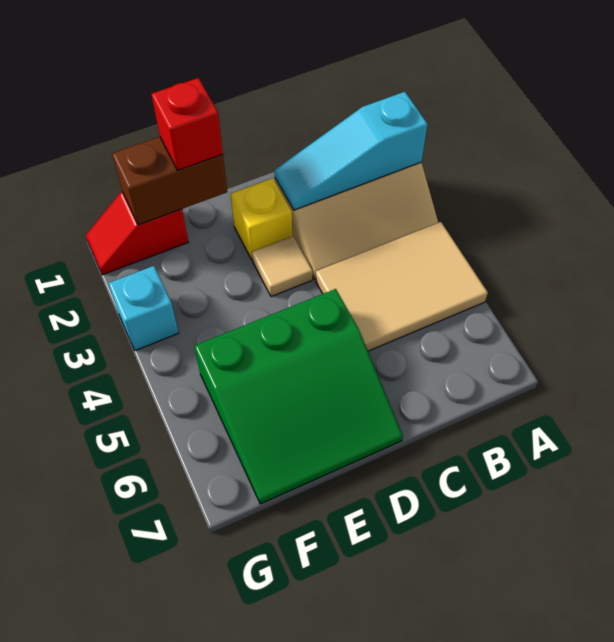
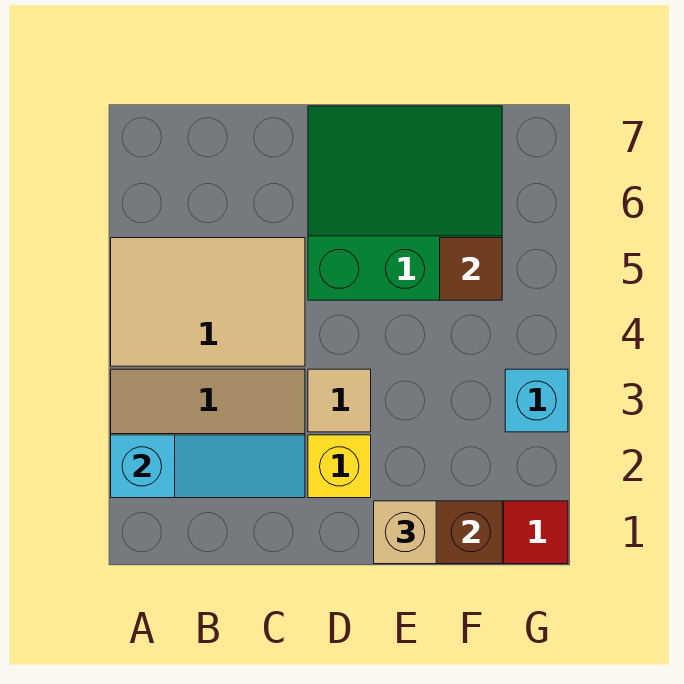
red brick E1 level 3 -> tan brick E1 level 3
none -> brown tile F5 level 2

